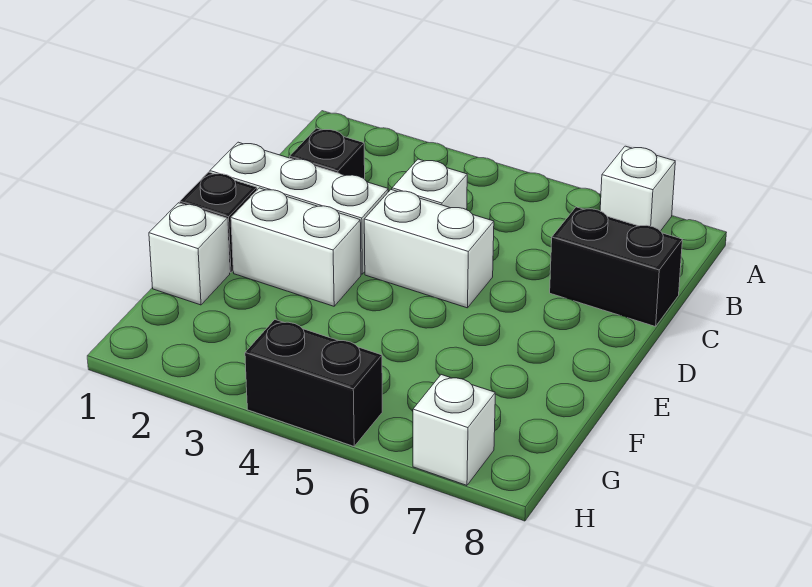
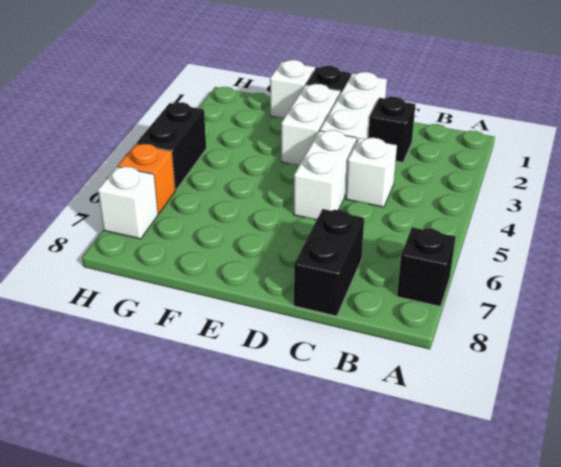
white brick A7 level 1 -> black brick A7 level 1
none -> orange brick H6 level 1

